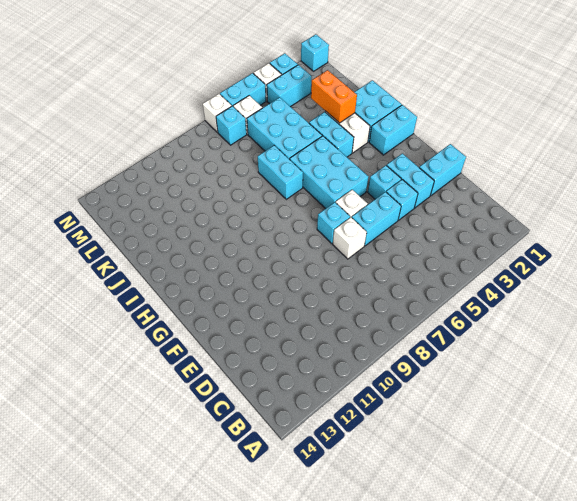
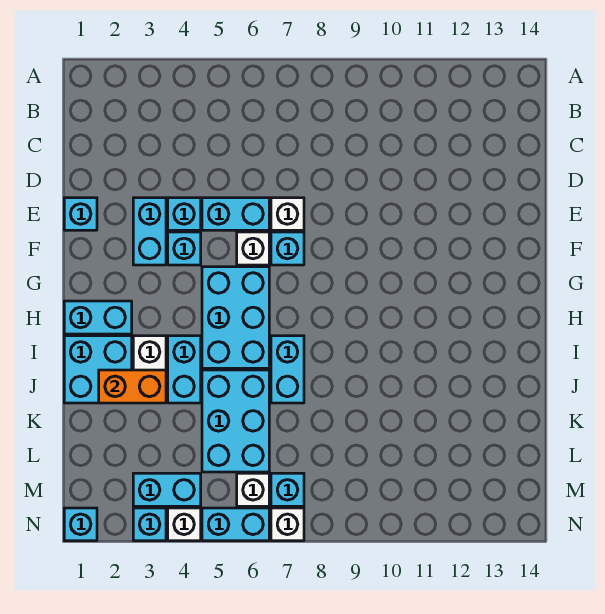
cyan brick E1:E2 level 1 -> cyan brick E1 level 1
orange brick J3:K3 level 2 -> orange brick J2:J3 level 2

